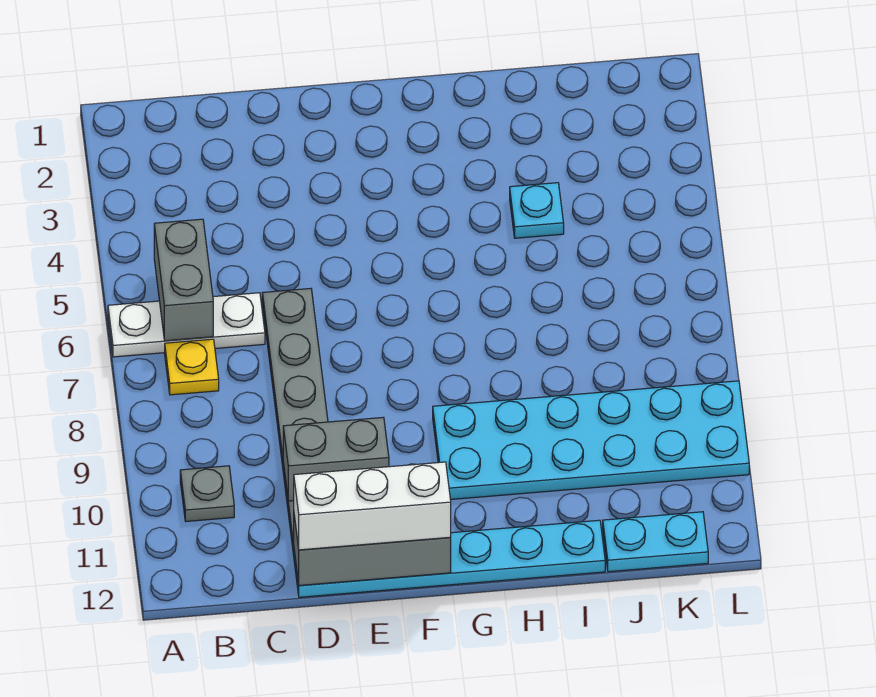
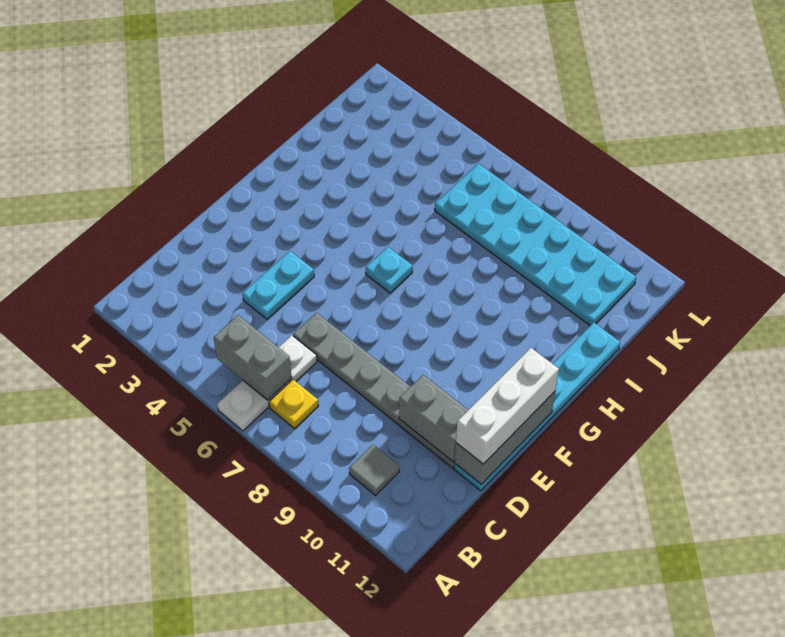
grey plate B10 level 1 -> grey tile B10 level 1
grey brick D10:E10 level 2 -> grey brick D10:D11 level 2
cyan plate G9:L10 level 1 -> cyan plate J6:K11 level 1
cyan plate I4 level 1 -> cyan plate G6 level 1
cyan plate J12:K12 level 1 -> cyan plate D4:E4 level 1

